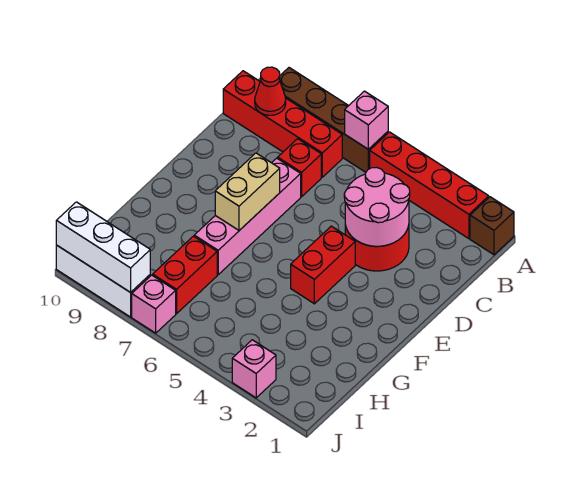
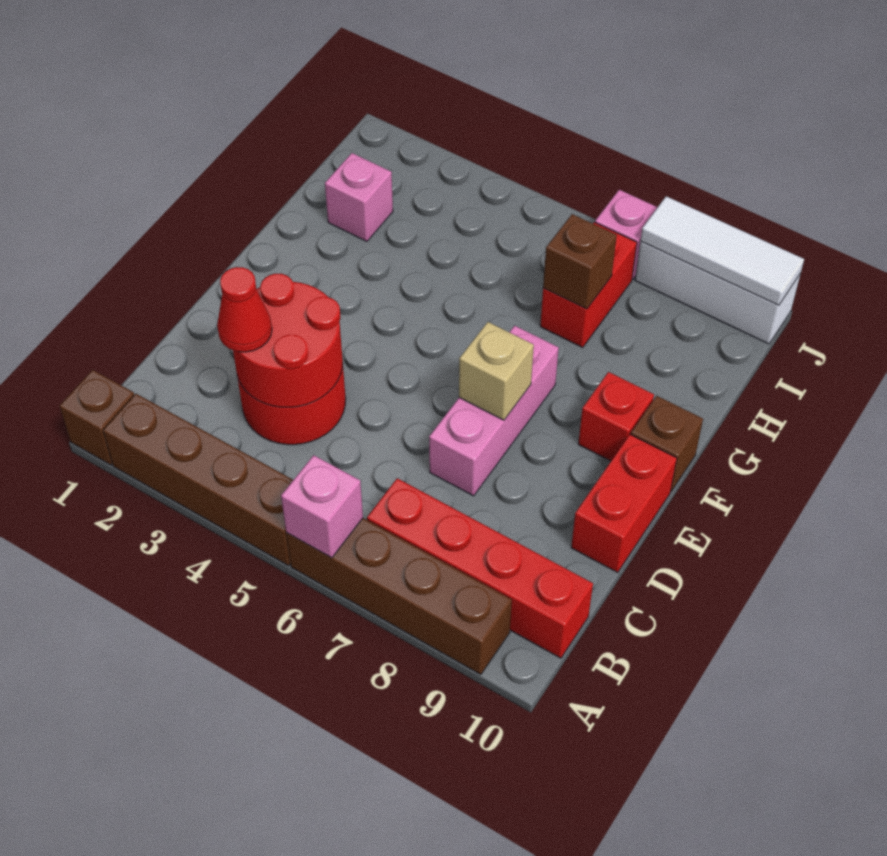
red brick A2:A5 level 1 -> brown brick A2:A5 level 1
red cone B9 level 2 -> red cone C3 level 3
pink round brick C3:D4 level 2 -> red round brick C3:D4 level 2
red brick C7 level 1 -> red brick F9 level 1
pink brick D7:G7 level 1 -> pink brick D7:F7 level 1
red brick E4:F4 level 1 -> red brick D10:E10 level 1
tan brick E7:F7 level 2 -> tan brick E7 level 2
none -> brown brick F10 level 1
none -> brown brick H7 level 2
pink brick J3 level 1 -> pink brick H2 level 1
white brick J8:J10 level 2 -> white tile J8:J10 level 2

